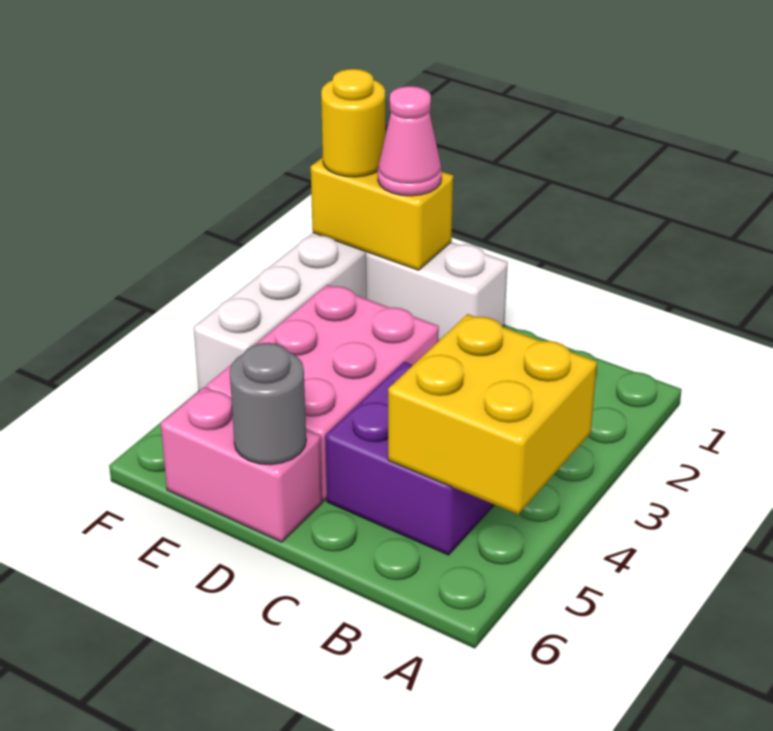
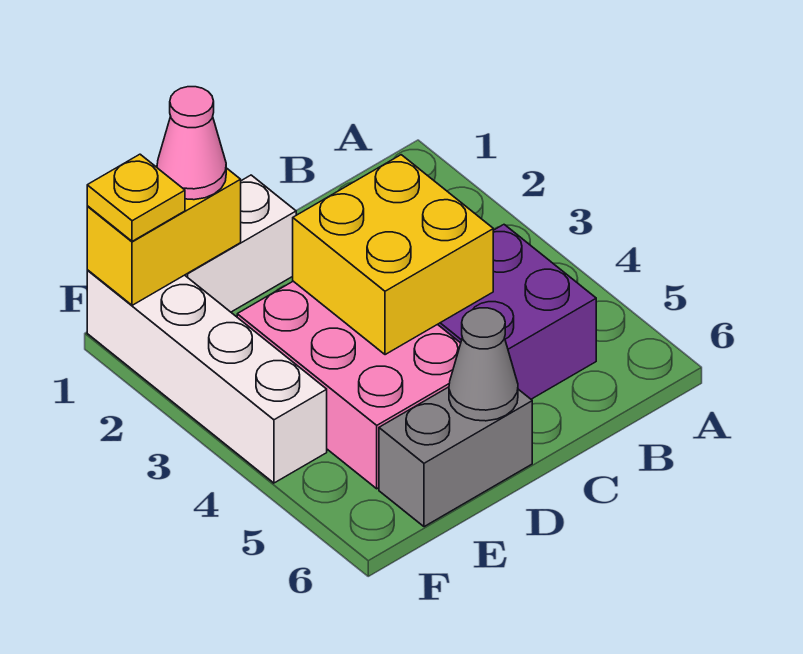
yellow brick A4:B5 level 2 -> yellow brick C3:D4 level 2
pink brick D6:E6 level 1 -> grey brick D6:E6 level 1
grey round brick D6 level 2 -> grey cone D6 level 2
yellow round brick F1 level 3 -> yellow plate F1 level 3

